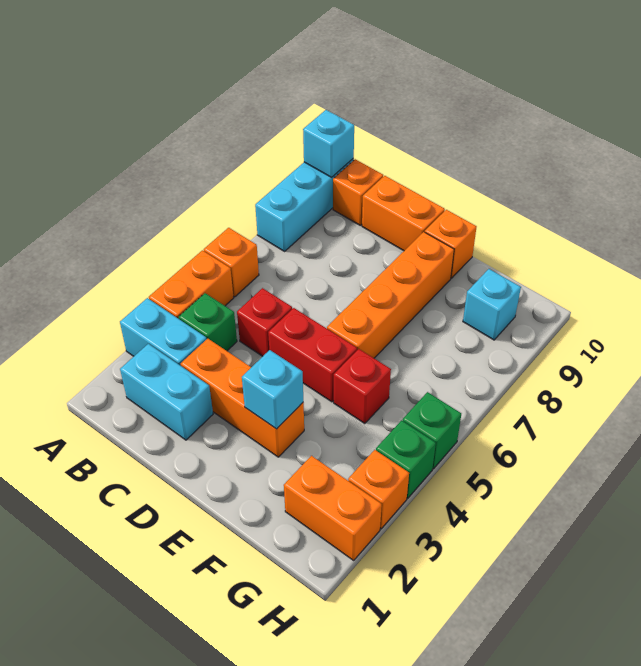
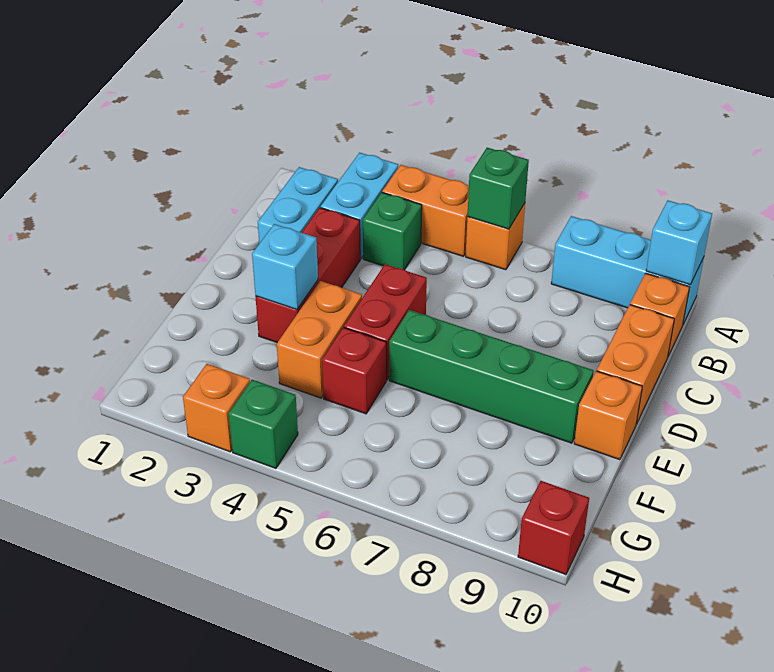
orange brick C3:E3 level 1 -> red brick C3:E3 level 1
red brick C5 level 1 -> red brick H10 level 1
orange brick E6:E9 level 1 -> green brick E6:E9 level 1
orange brick G2:H2 level 1 -> orange brick E4:F4 level 1
cyan brick G9 level 1 -> none
green brick H5 level 1 -> green brick A6 level 2

